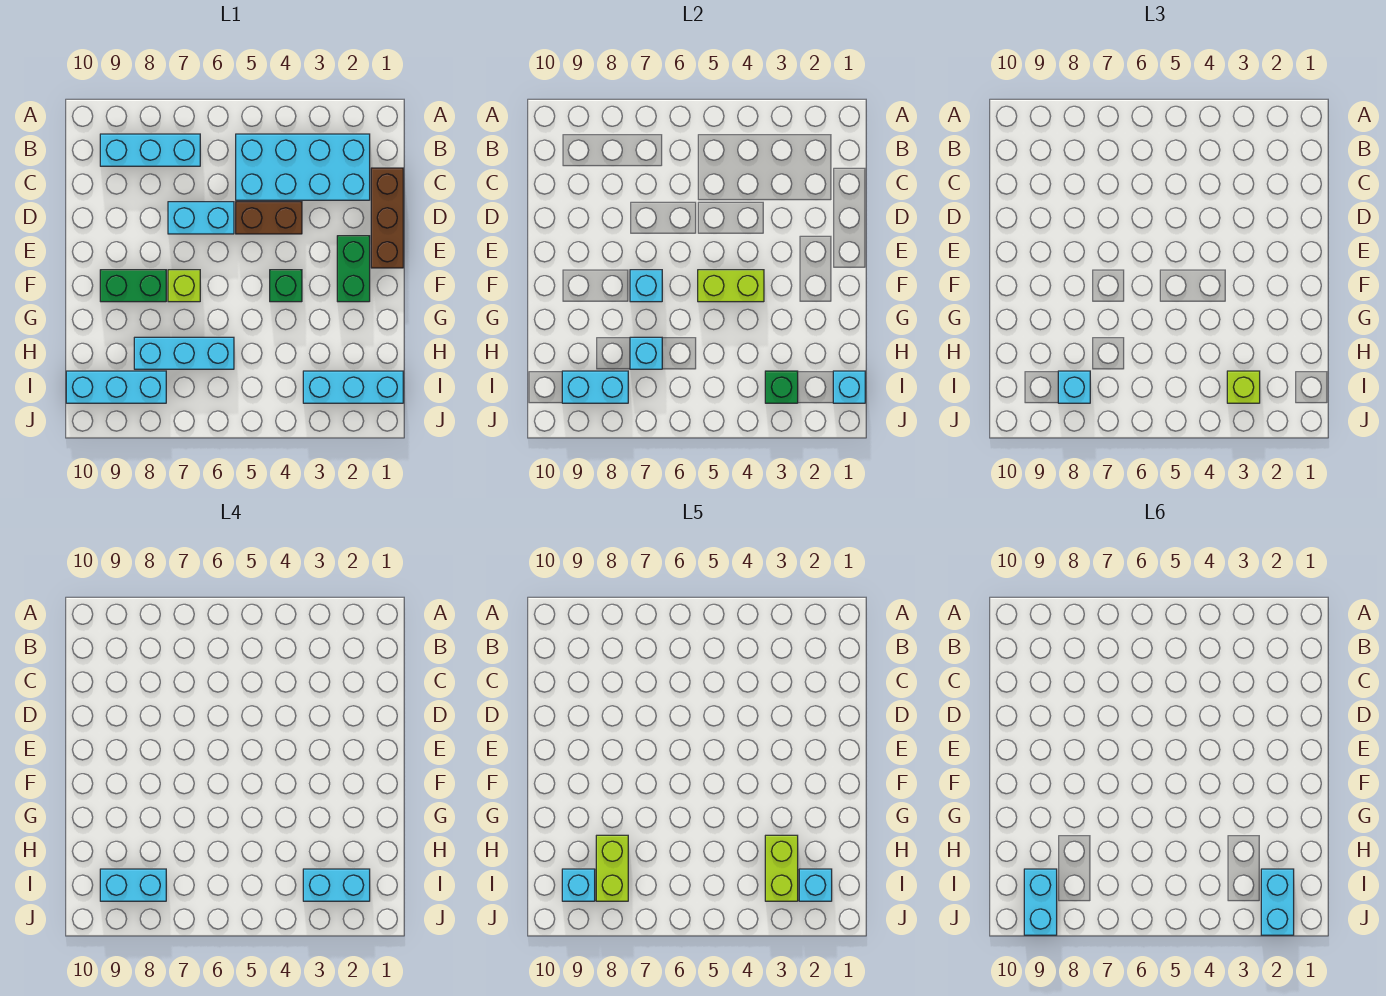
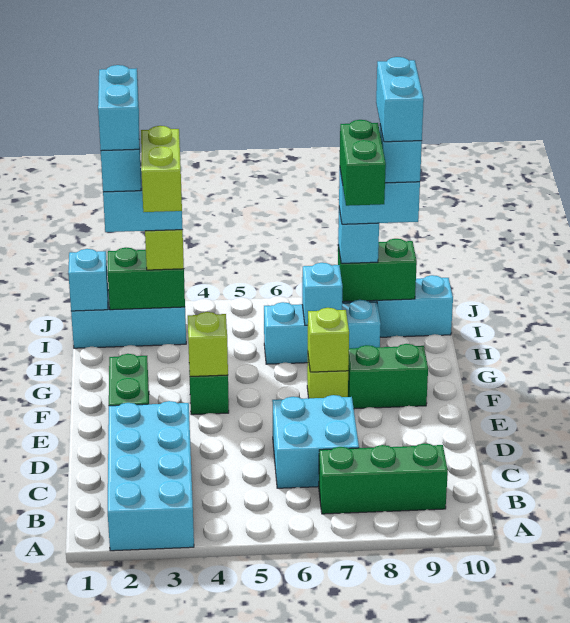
cyan brick B2:C5 level 1 -> cyan brick A2:D3 level 1
cyan brick B7:B9 level 1 -> green brick B7:B9 level 1
brown brick C1:E1 level 1 -> none
brown brick D4:D5 level 1 -> none
cyan brick D6:D7 level 1 -> cyan brick C6:D7 level 1
lime brick F4:F5 level 2 -> lime brick F4 level 2
cyan brick F7 level 2 -> lime brick F7 level 2
lime brick H8:I8 level 5 -> green brick H8:I8 level 5
green brick I3 level 2 -> green brick I2:I3 level 2
cyan brick I8:I9 level 2 -> green brick I8:I9 level 2

